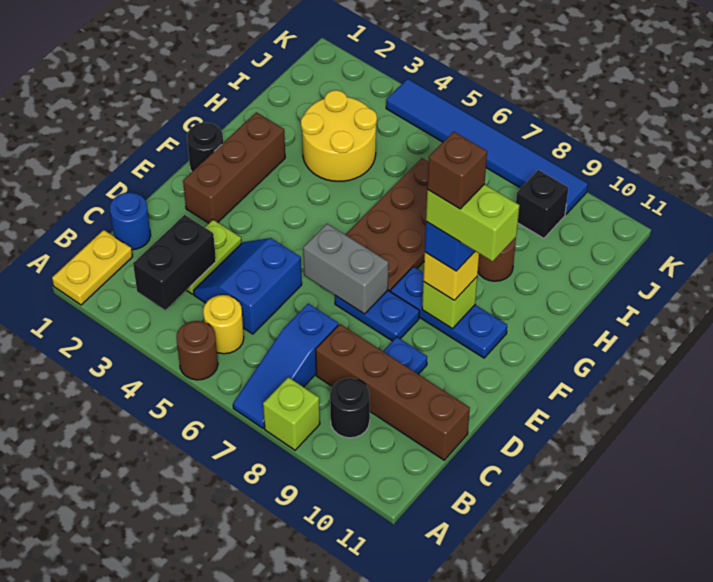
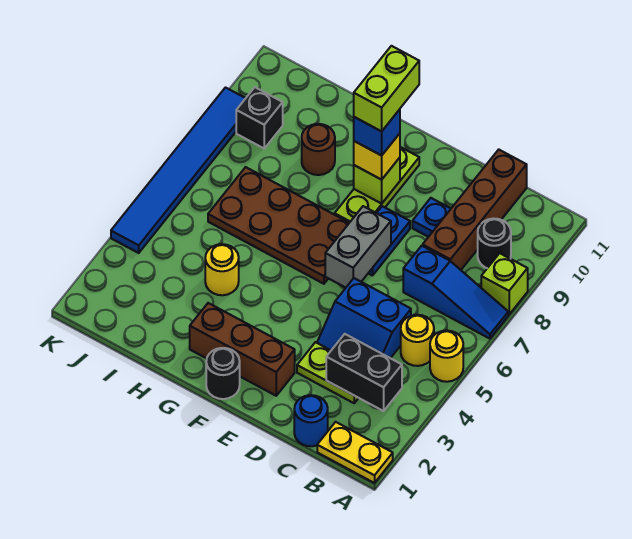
brown round brick A5 level 1 -> yellow round brick A5 level 1
blue plate F8:F10 level 1 -> lime plate F8:F10 level 1
brown brick F9 level 6 -> none
yellow round brick H3:I4 level 1 -> yellow round brick H4 level 1

